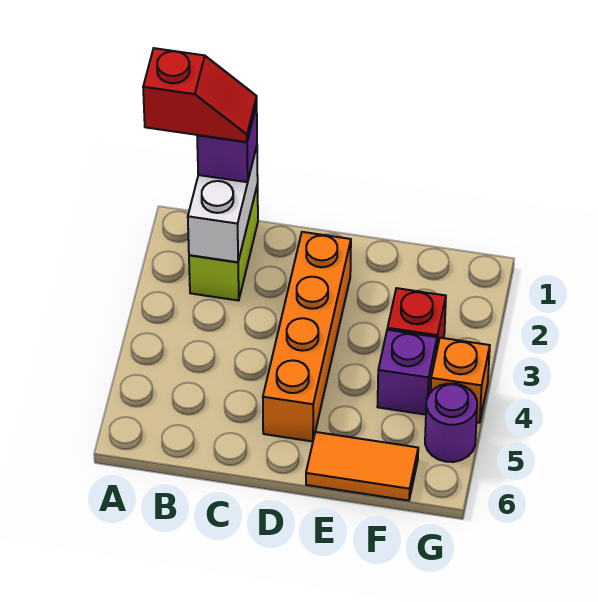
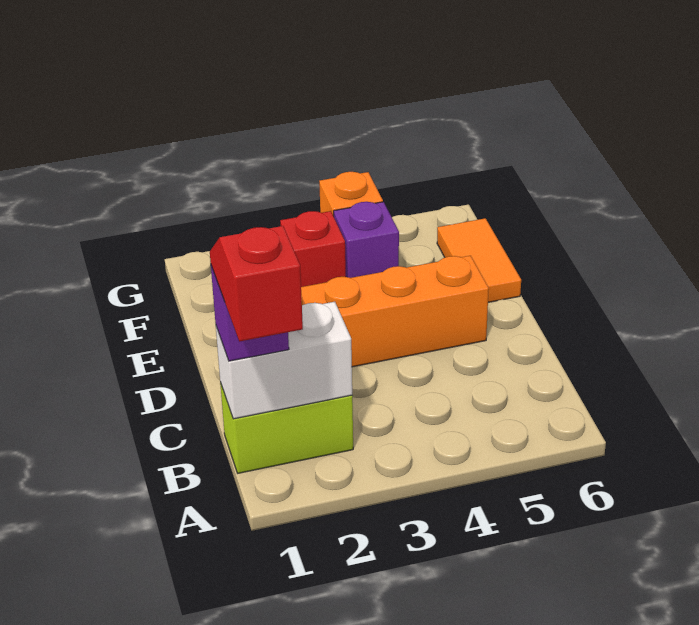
purple round brick G5 level 1 -> none

